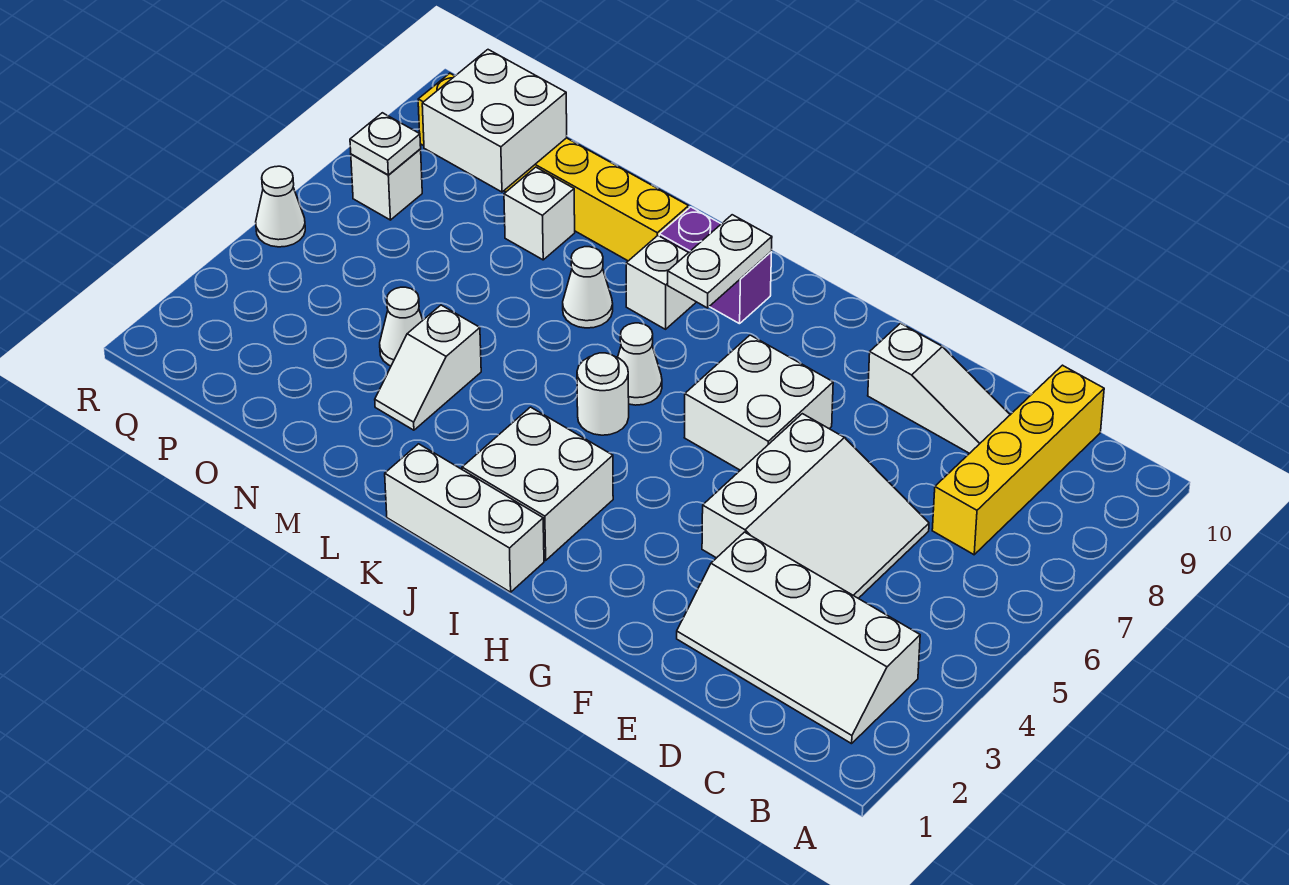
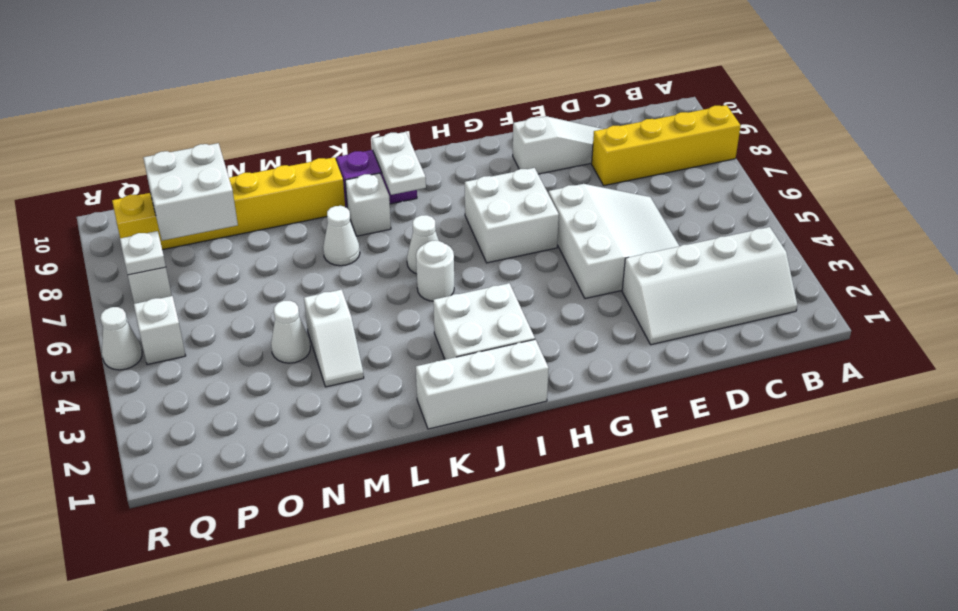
yellow brick C7:C10 level 1 -> yellow brick A8:D8 level 1
white brick N8 level 1 -> white brick Q5 level 1

